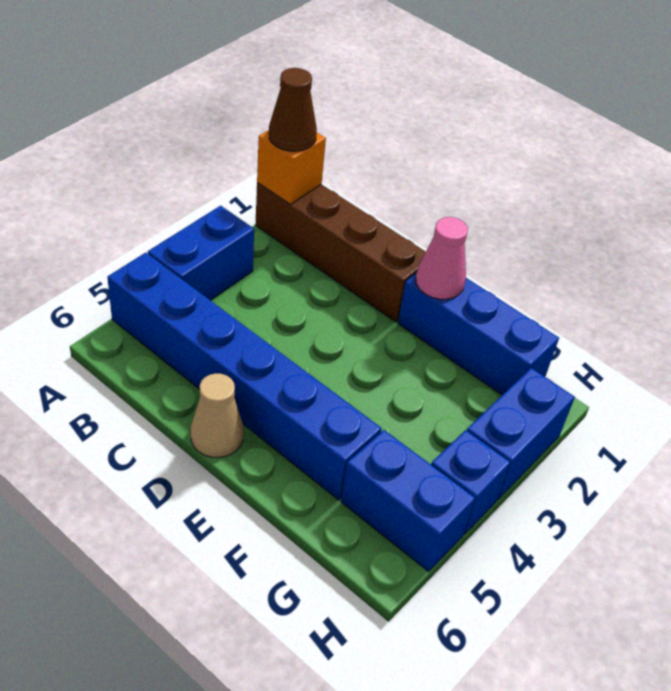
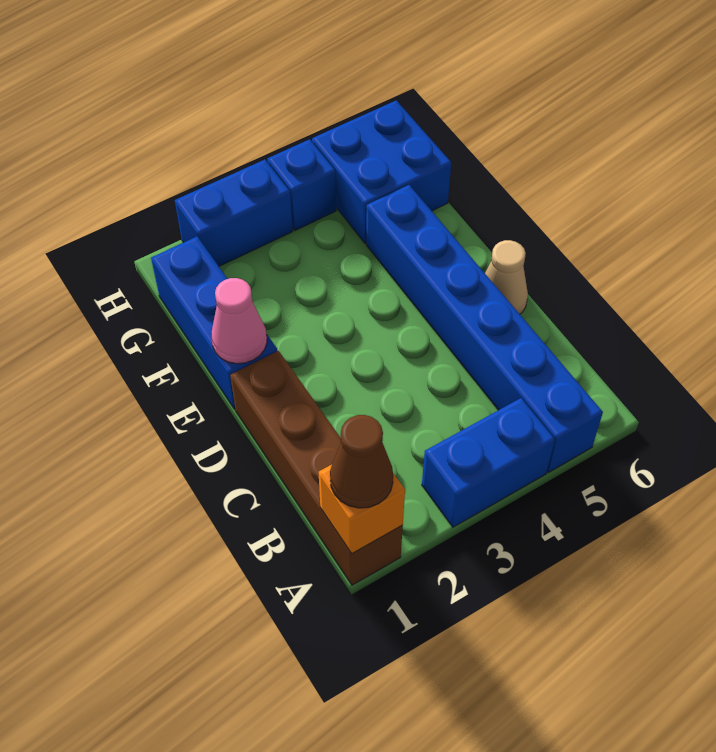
blue brick G5:H5 level 1 -> blue brick G5:H6 level 1

